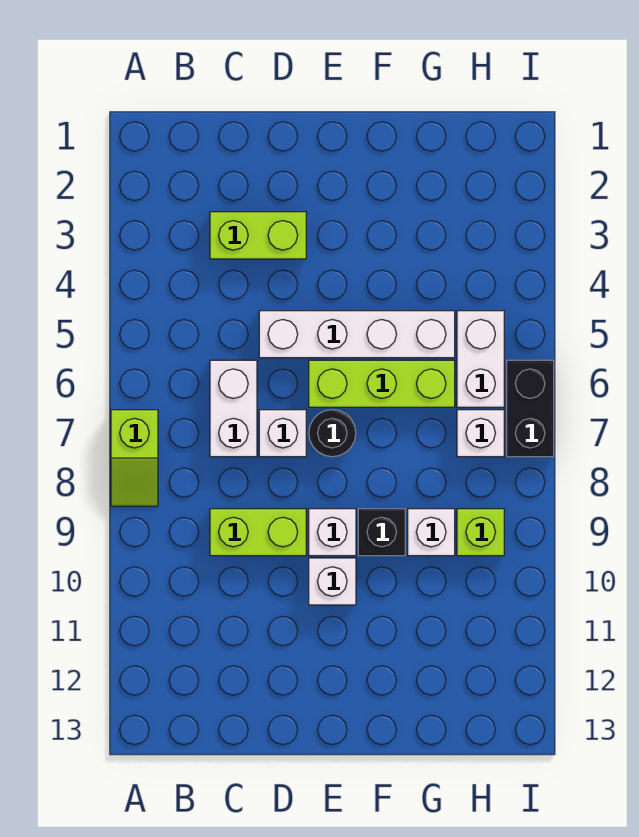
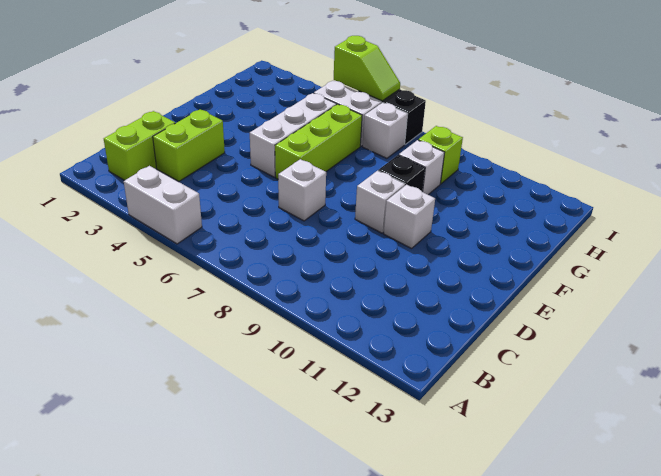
lime slope A7:A8 level 1 top 7 -> lime slope I5:I6 level 2 top 5
white brick C6:C7 level 1 -> white brick A4:A5 level 1
lime brick C9:D9 level 1 -> lime brick B2:C2 level 1
white brick D5:G5 level 1 -> white brick E5:G5 level 1
black round brick E7 level 1 -> none

